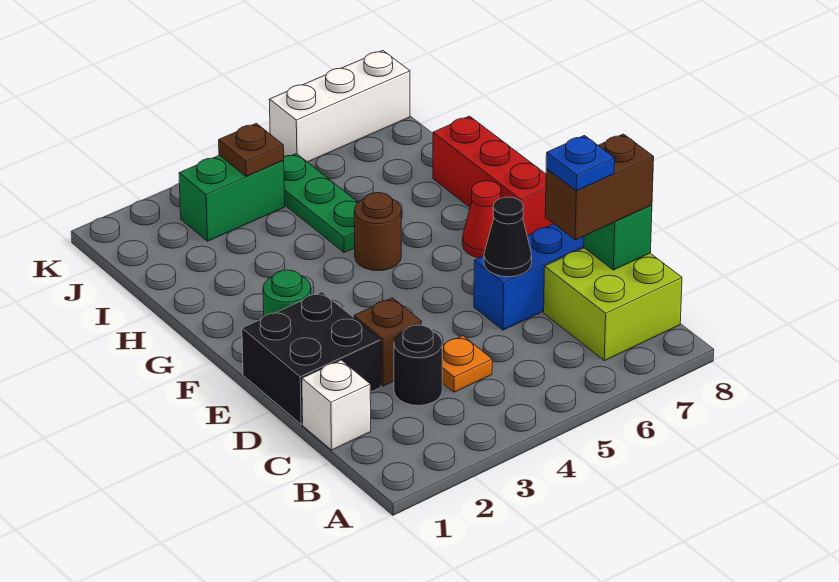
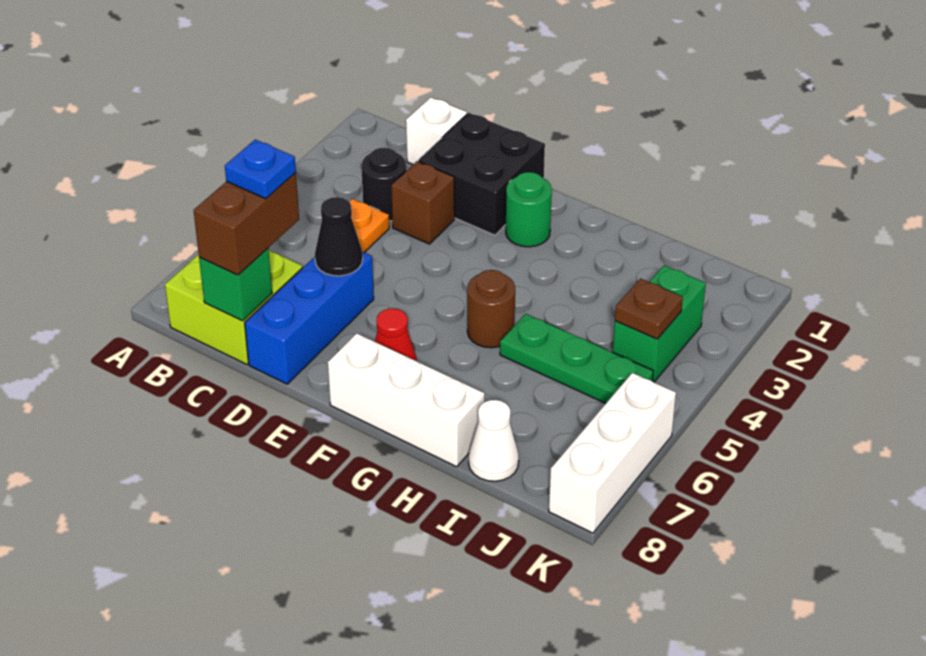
red brick F8:H8 level 1 -> white brick F8:H8 level 1
none -> white cone I8 level 1

